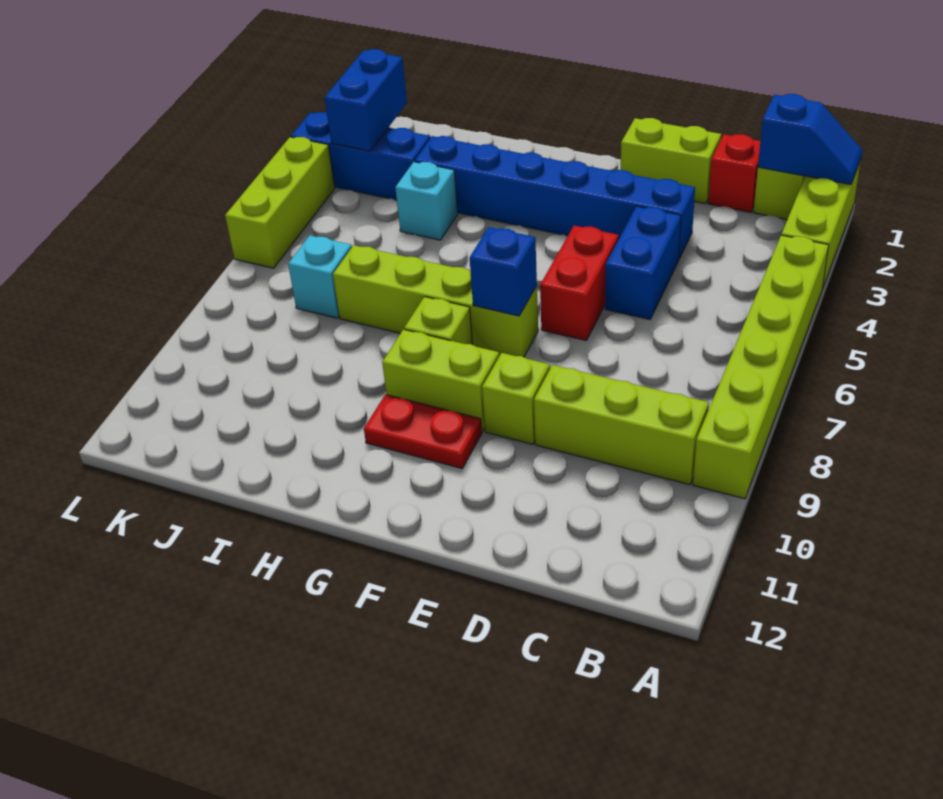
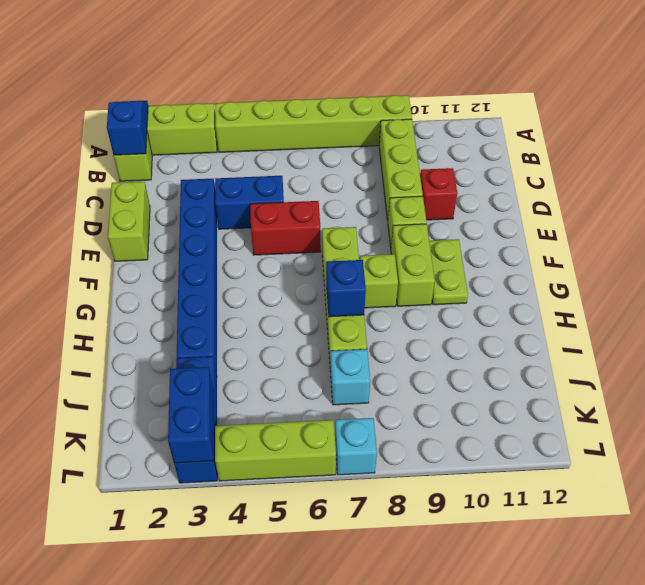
red brick C1 level 1 -> red brick D10 level 1
blue brick F7 level 2 -> blue brick H7 level 2
red plate F10:G10 level 1 -> lime plate F10:G10 level 1
cyan brick I4 level 1 -> cyan brick L7 level 1
blue brick K2:K3 level 2 -> blue brick K3:L3 level 2

